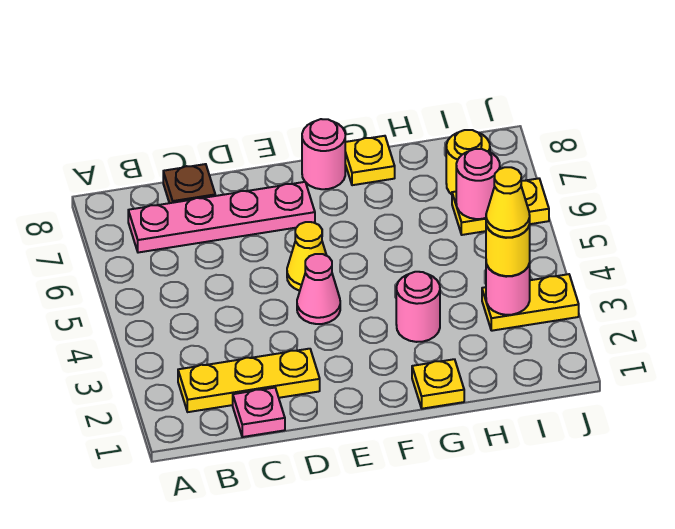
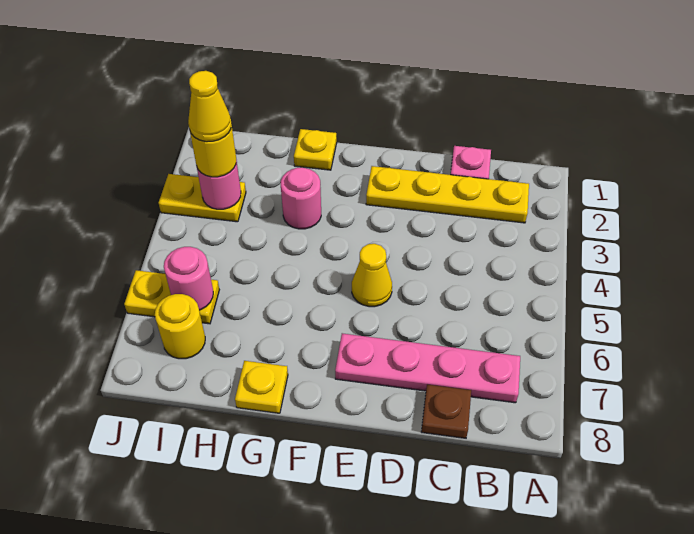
yellow plate B2:D2 level 1 -> yellow plate B2:E2 level 1
pink cone E4 level 1 -> none
pink round brick F8 level 1 -> none

